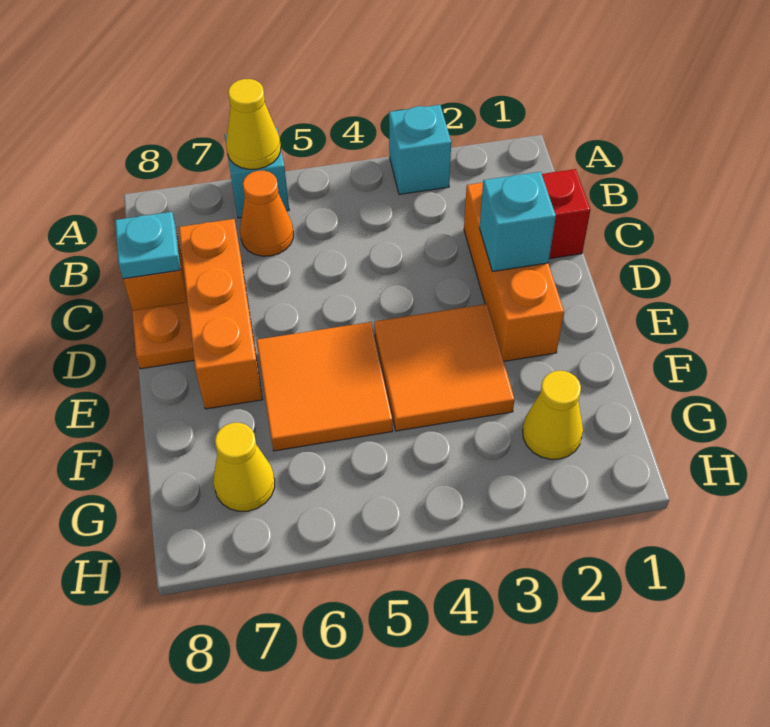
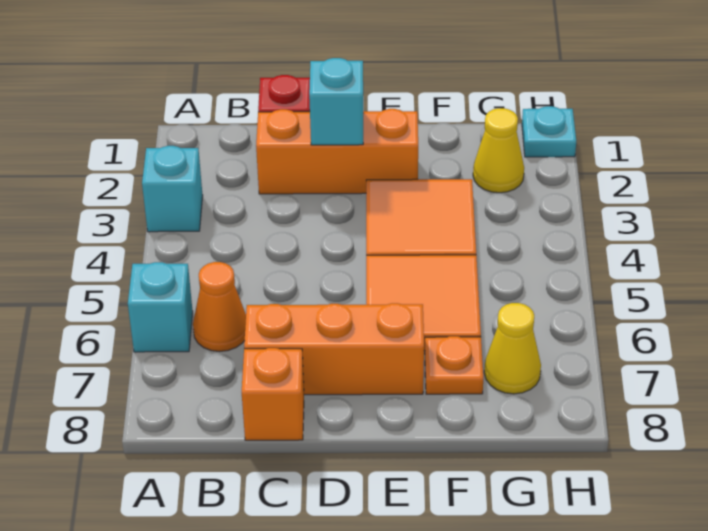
yellow cone A6 level 2 -> none
cyan plate C8 level 2 -> cyan plate H1 level 1
orange plate D8 level 1 -> orange plate F7 level 1

